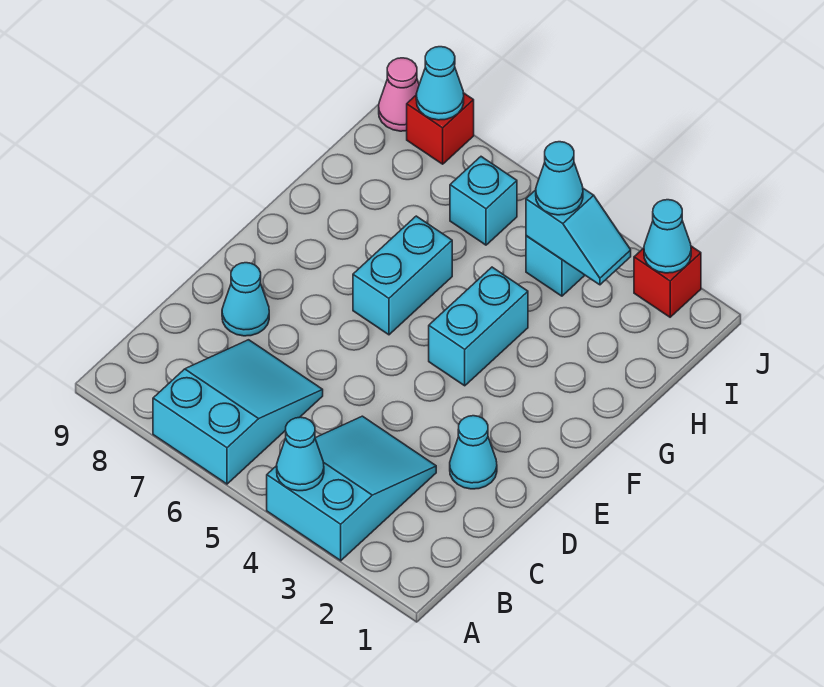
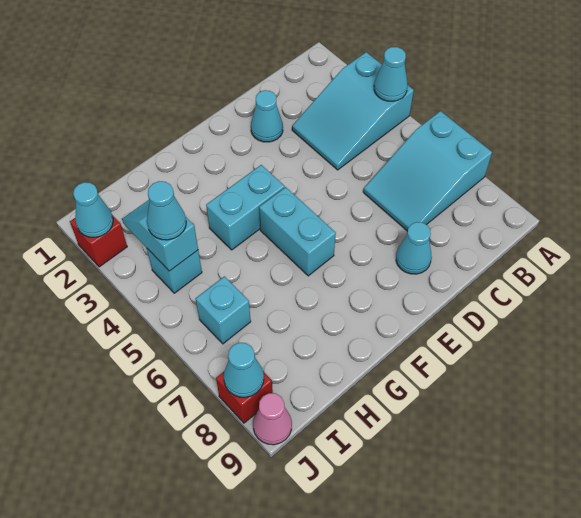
cyan brick F6:G6 level 1 -> cyan brick F5:F6 level 1

